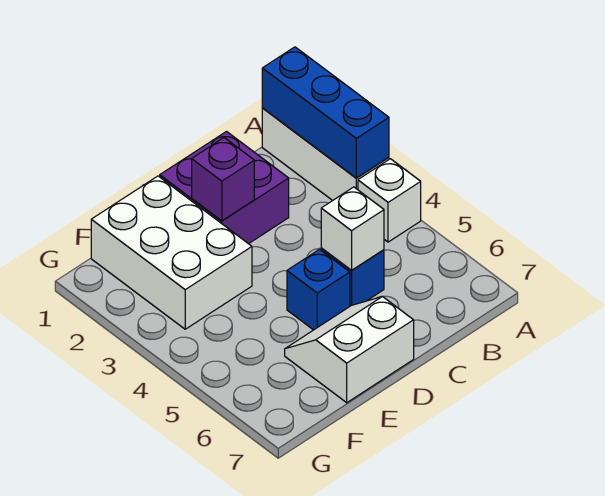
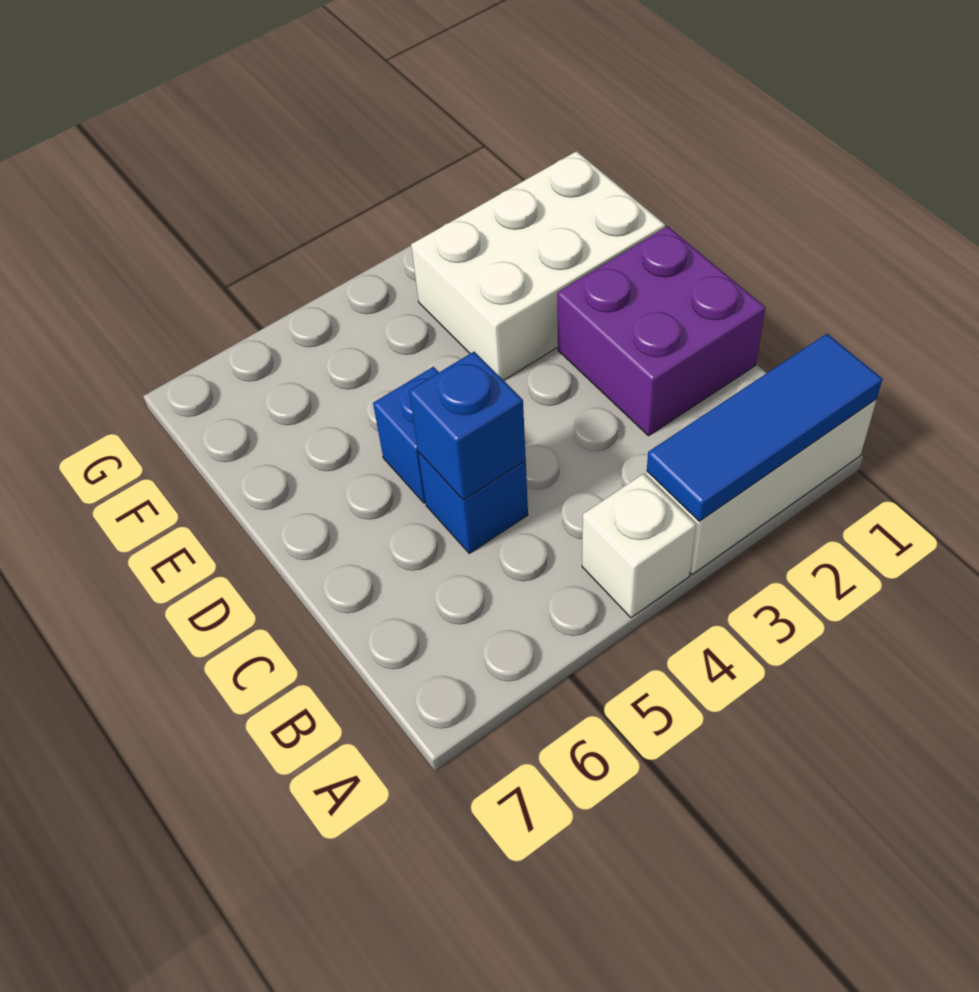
blue brick A1:A3 level 2 -> blue tile A1:A3 level 2
white brick C5 level 2 -> blue brick C5 level 2
purple brick D2 level 2 -> none
white slope D6:E7 level 1 top 7 -> none

